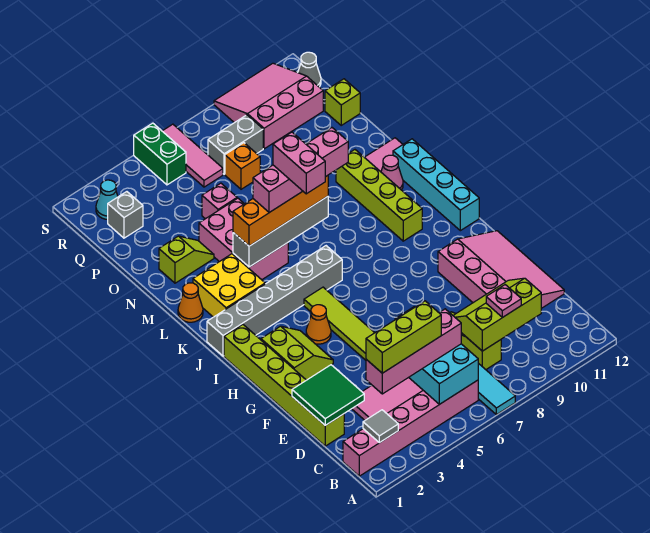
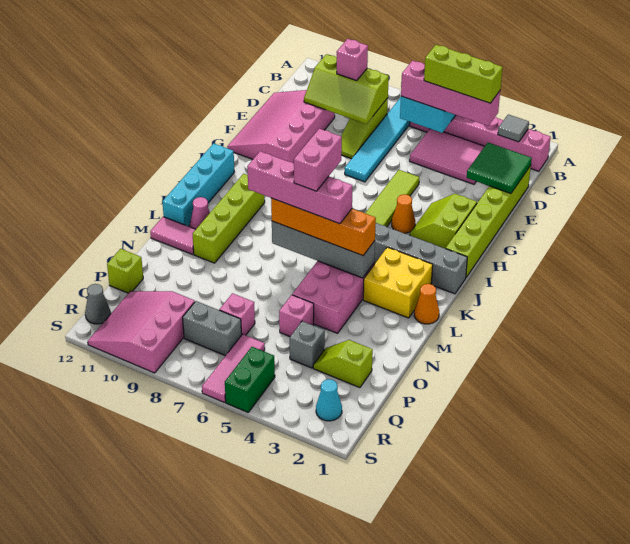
pink plate C9 level 3 -> pink brick C9 level 3
lime slope N2:N3 level 1 top 2 -> lime slope P2:P3 level 1 top 2
orange brick P7 level 1 -> pink brick P7 level 1
grey brick Q2 level 1 -> grey brick P4 level 1
pink slope Q9:S11 level 1 top Q -> pink slope Q9:S11 level 1 top 9

